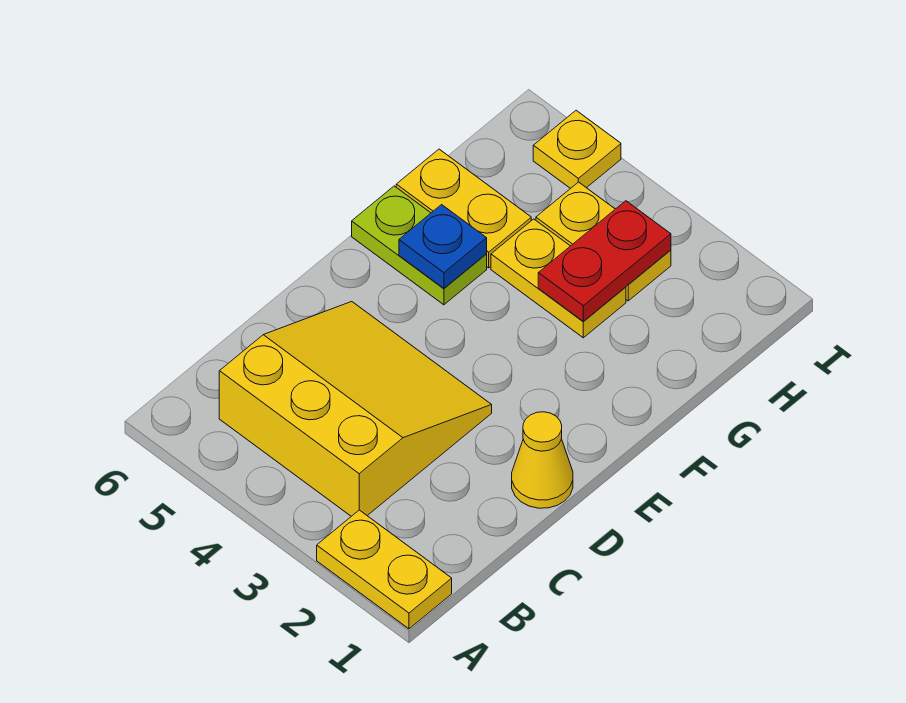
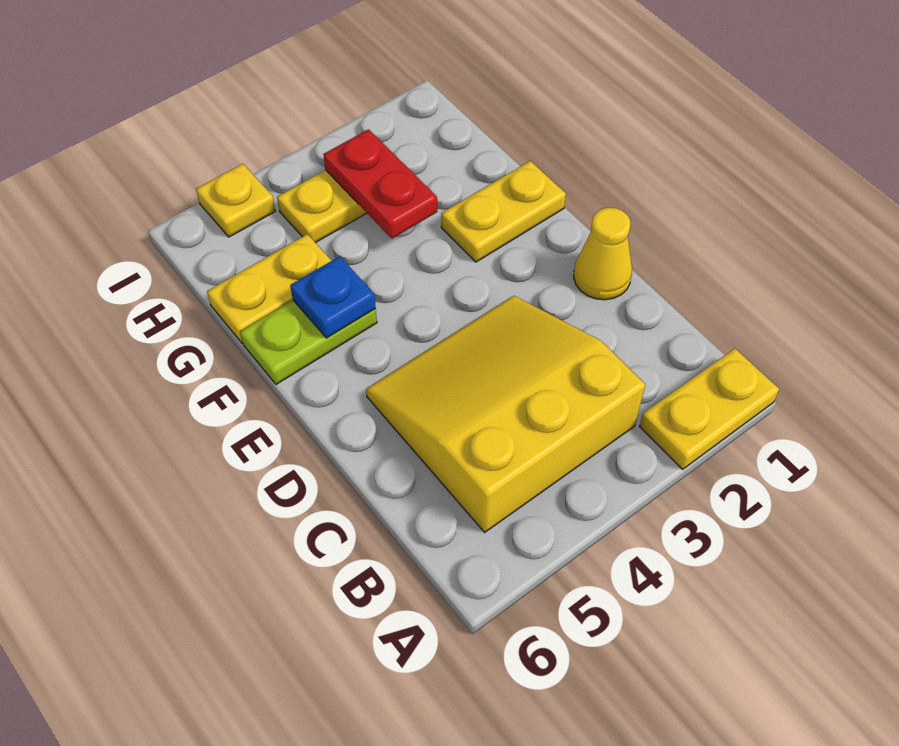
yellow plate G3:G4 level 1 -> yellow plate F1:F2 level 1

